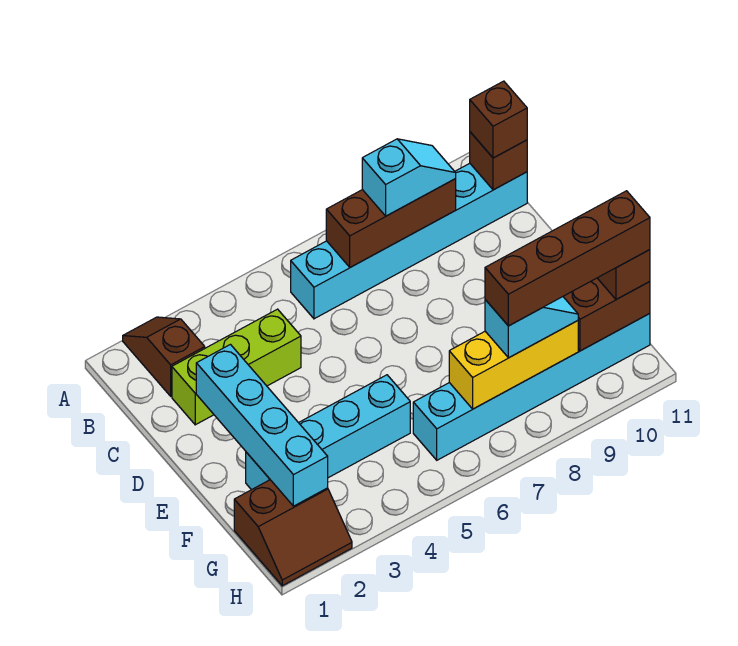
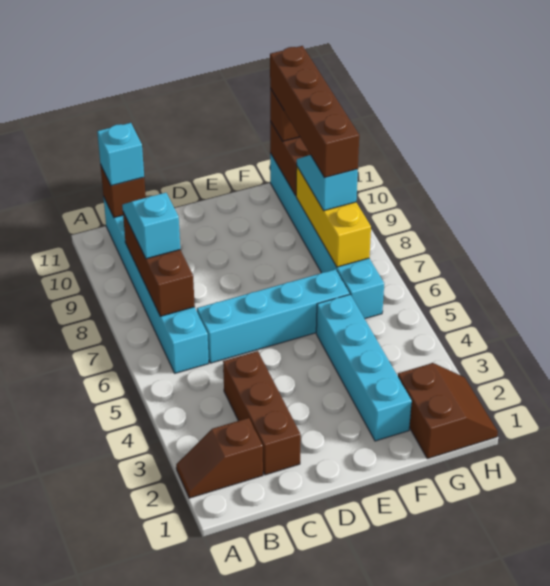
brown brick B11 level 3 -> cyan brick B11 level 3
lime brick C2:C4 level 1 -> brown brick C2:C4 level 1
cyan brick D2:G2 level 2 -> cyan brick C6:F6 level 1

